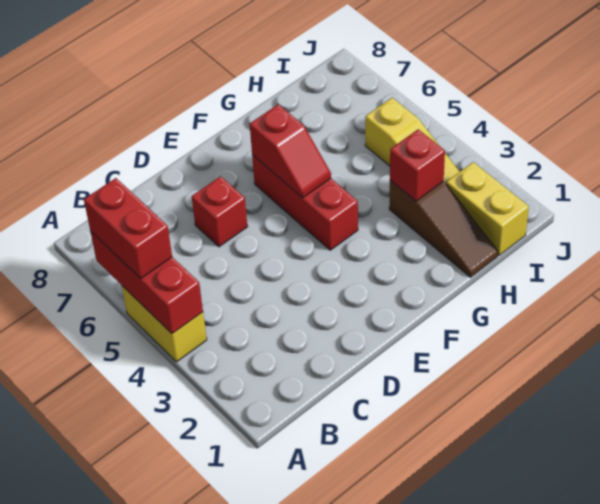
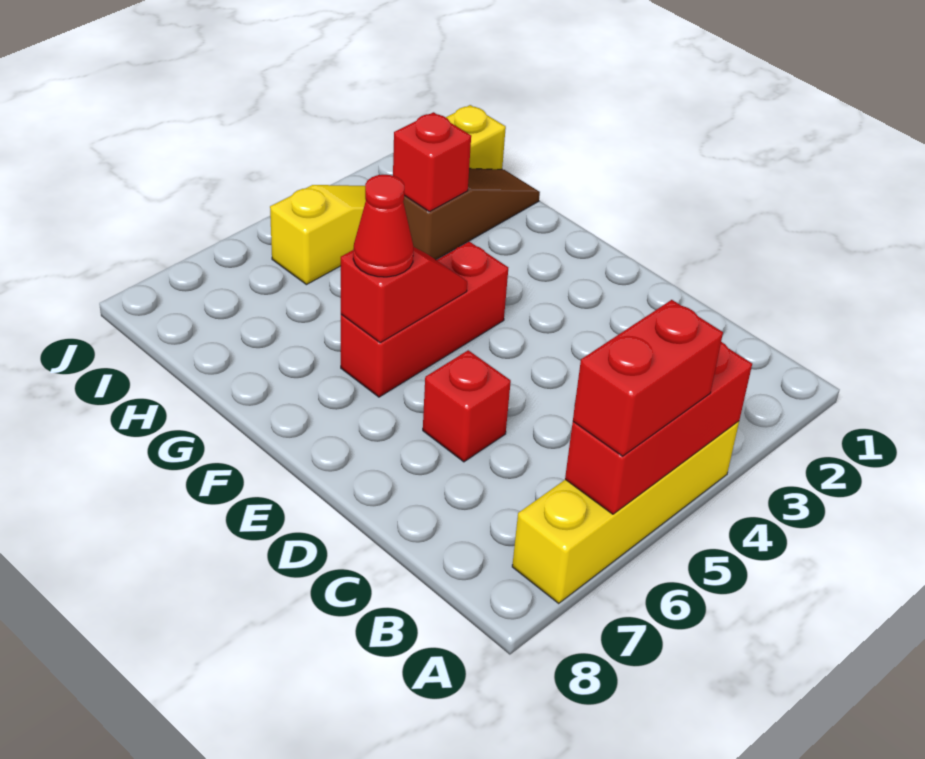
yellow brick A4:A5 level 1 -> yellow brick A4:A7 level 1
none -> red cone F6 level 3

